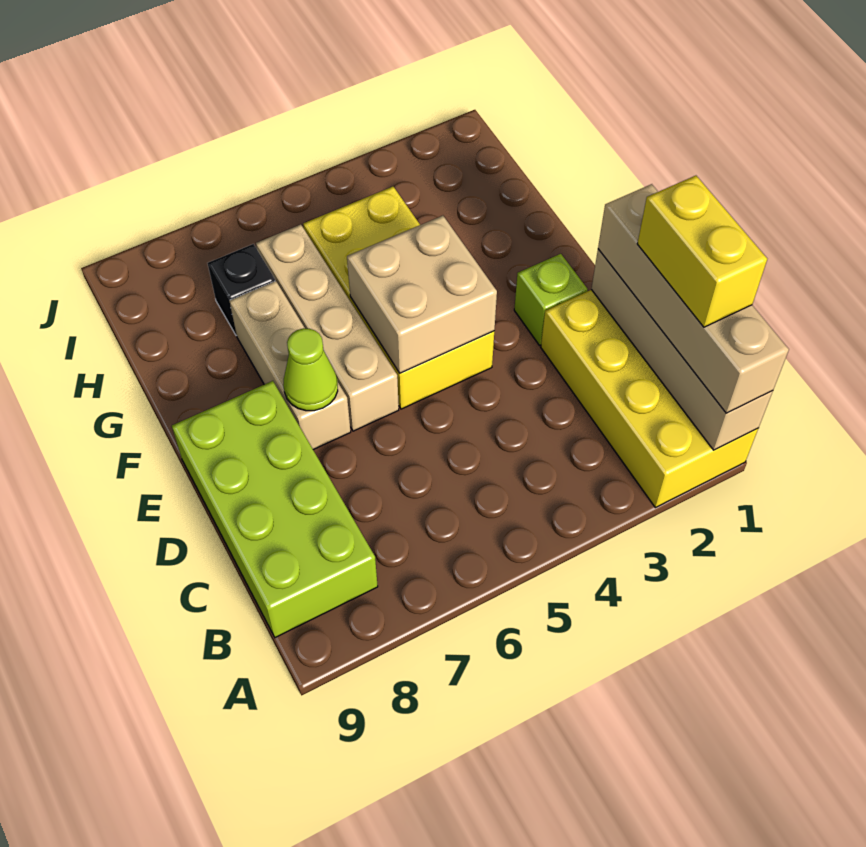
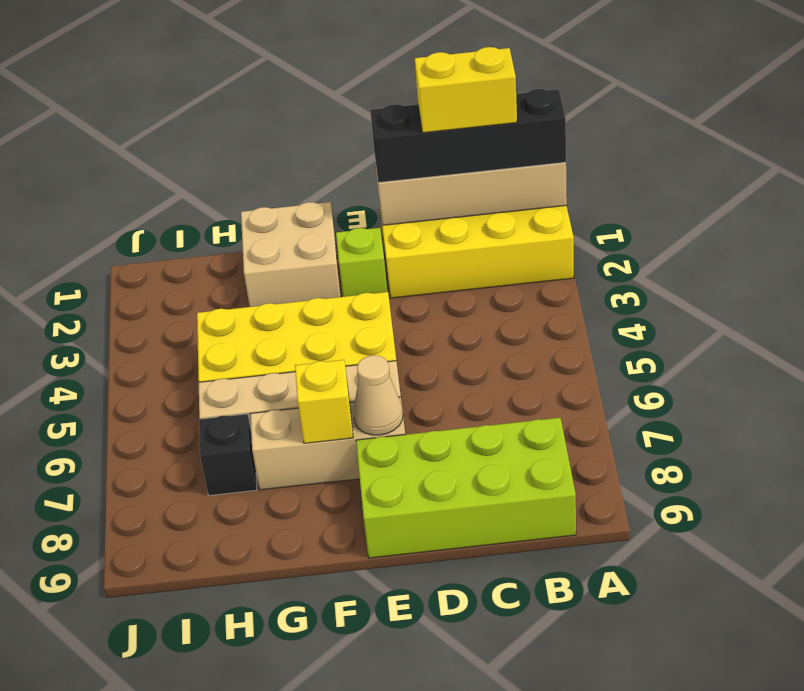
tan brick A1:D1 level 3 -> black brick A1:D1 level 3
tan brick E4:F5 level 2 -> tan brick F1:G2 level 1
lime cone E7 level 2 -> tan cone E7 level 2
none -> yellow brick F7 level 2

